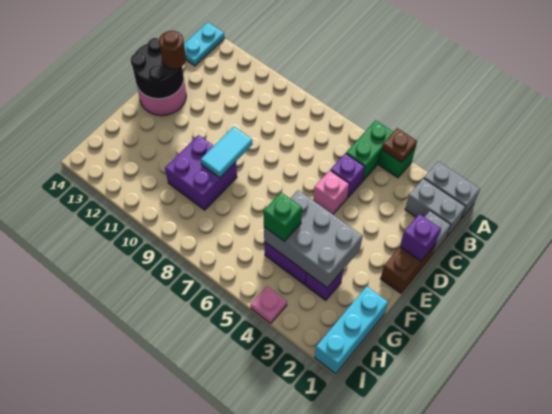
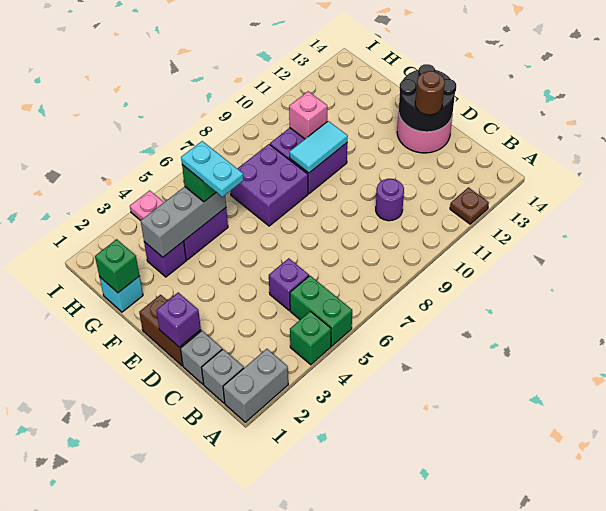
brown plate A4 level 2 -> brown plate A12 level 1
cyan plate A14:B14 level 1 -> cyan plate F5:G5 level 4
grey brick B1:B2 level 1 -> grey brick B1 level 1
none -> purple round brick C10 level 1
pink brick D5 level 1 -> pink brick G10 level 2
cyan tile E9:F9 level 2 -> cyan tile F9:F10 level 2
grey brick F3:G5 level 2 -> grey brick G3:G5 level 2
none -> purple brick F7:G8 level 1
cyan brick G1:I1 level 1 -> cyan brick G1 level 1
none -> green brick G1 level 2

